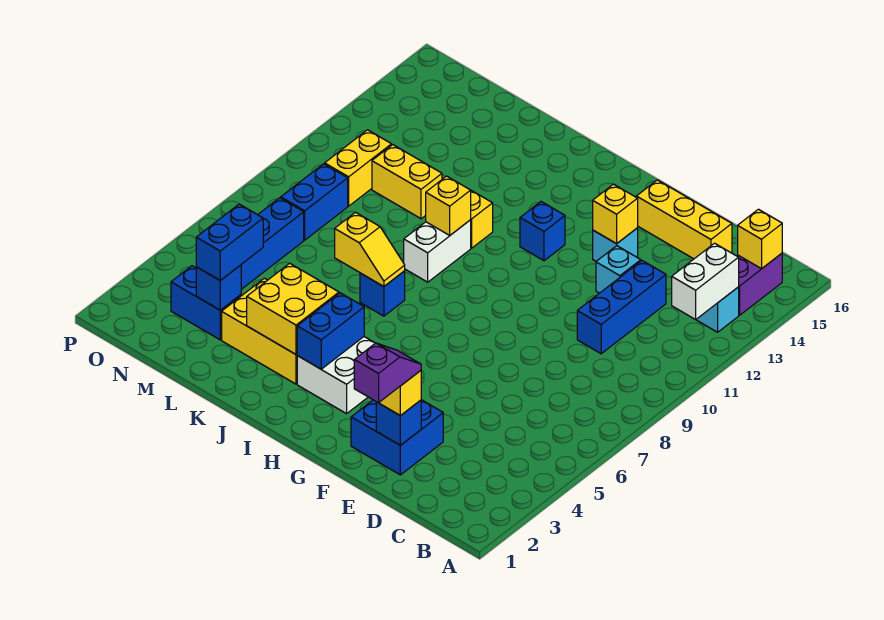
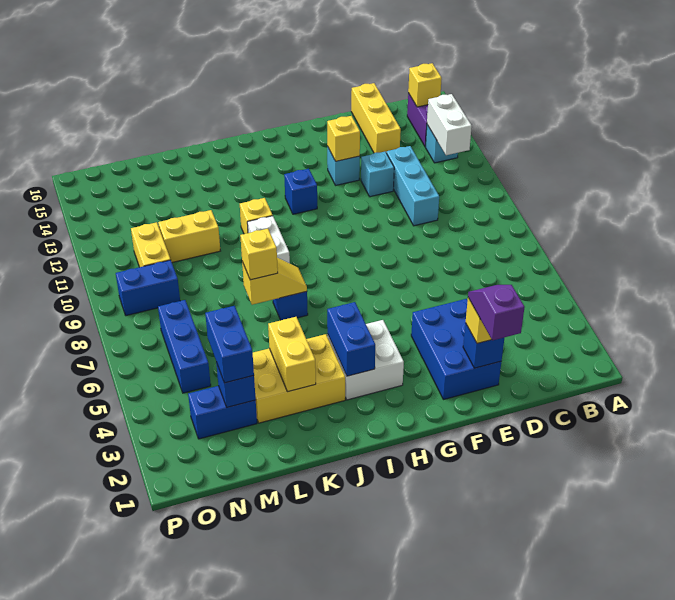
blue brick D10:D12 level 1 -> cyan brick D10:D12 level 1
yellow brick D15:F15 level 1 -> yellow brick D14:D16 level 1
blue brick E2:F3 level 1 -> blue brick E2:F4 level 1
yellow brick J3:K4 level 2 -> yellow brick K3:K4 level 2
yellow brick J10 level 2 -> yellow brick K7 level 3
blue brick N8:N9 level 1 -> blue brick N9:O9 level 1

